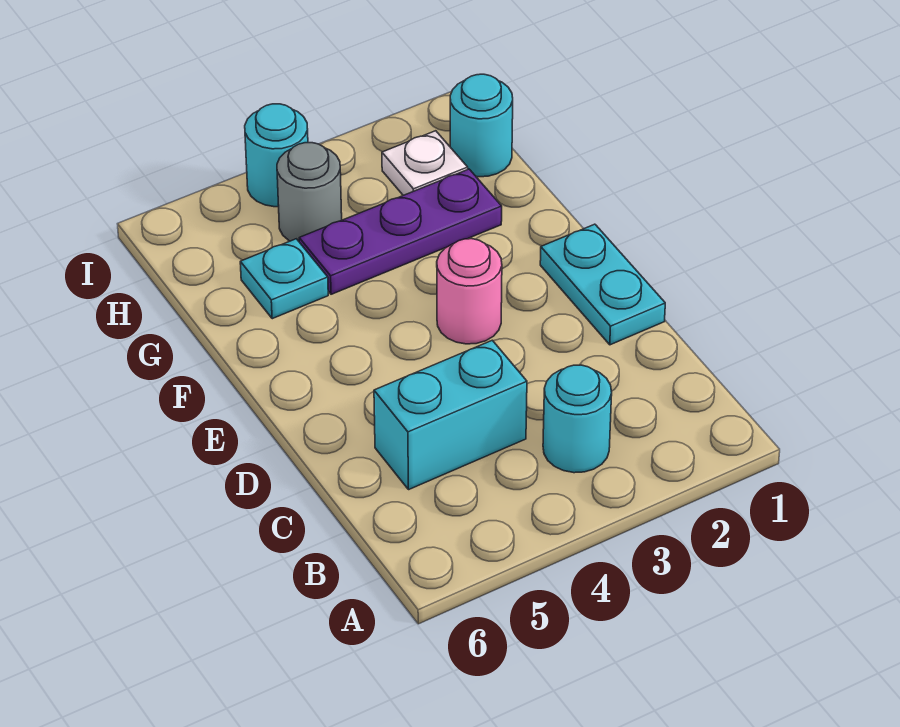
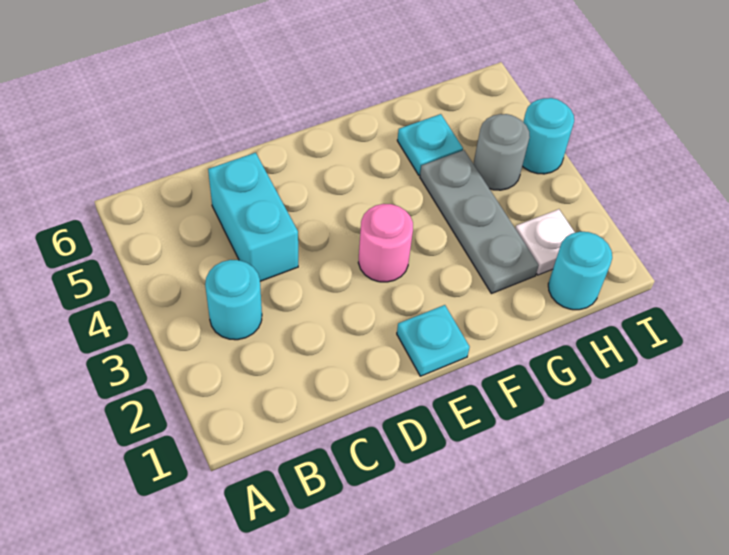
cyan plate D1:E1 level 1 -> cyan plate E1 level 1
purple plate G2:G4 level 1 -> grey plate G2:G4 level 1

